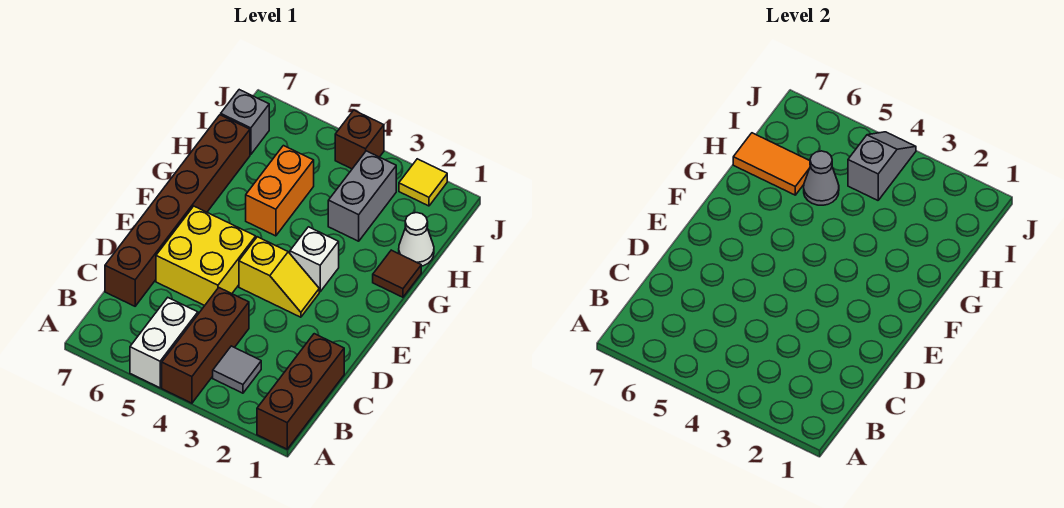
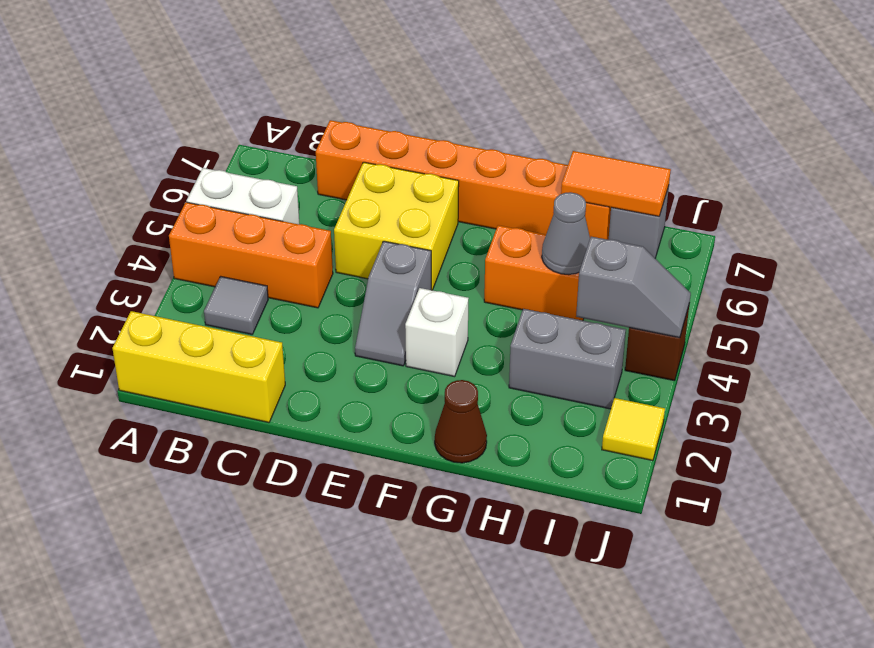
brown brick A1:C1 level 1 -> yellow brick A1:C1 level 1
brown brick A4:C4 level 1 -> orange brick A4:C4 level 1
brown brick C7:H7 level 1 -> orange brick C7:H7 level 1
yellow slope E3:E4 level 1 top 4 -> grey slope E3:E4 level 1 top 4
brown tile G1 level 1 -> brown cone G1 level 1
white cone H1 level 1 -> none
orange tile H6:H7 level 2 -> orange tile H7:I7 level 2

